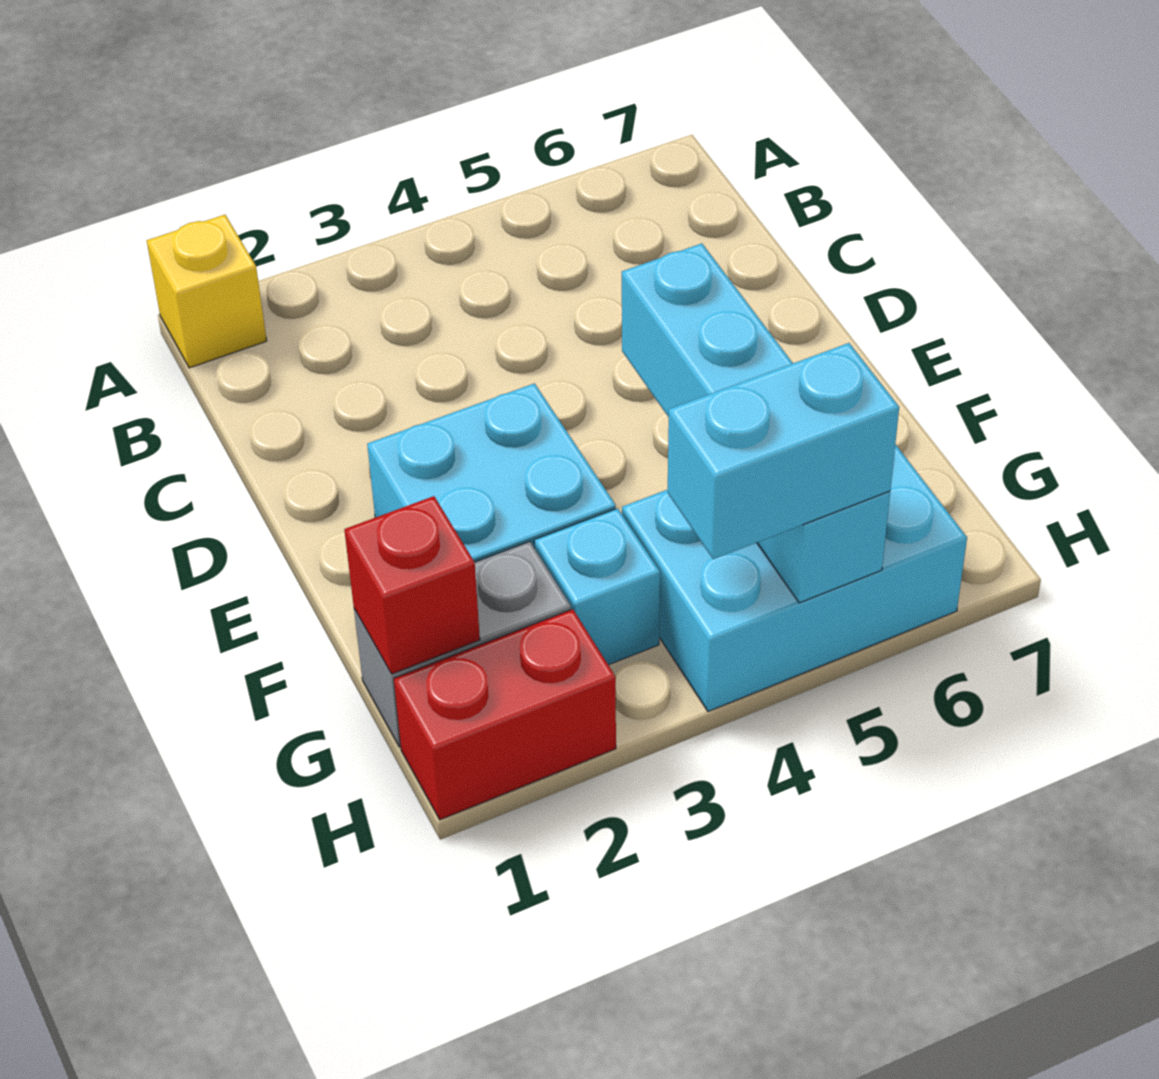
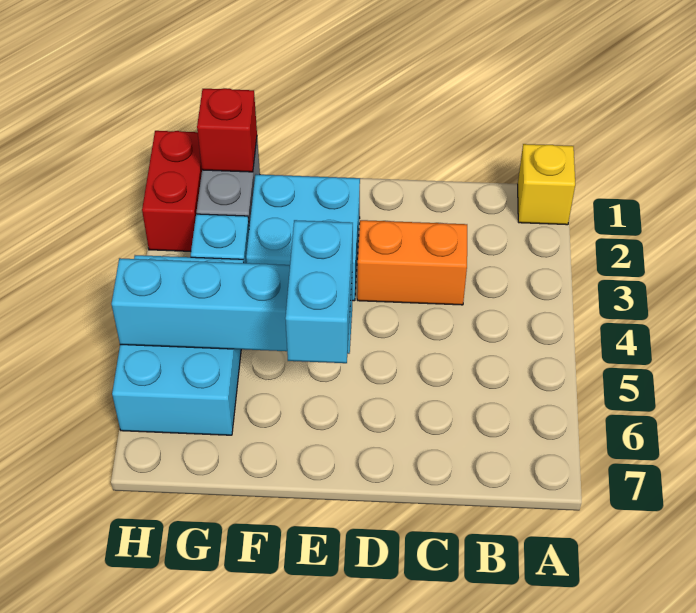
none -> orange brick C3:D3 level 1
cyan brick H4:H5 level 3 -> cyan brick E5:E6 level 3

